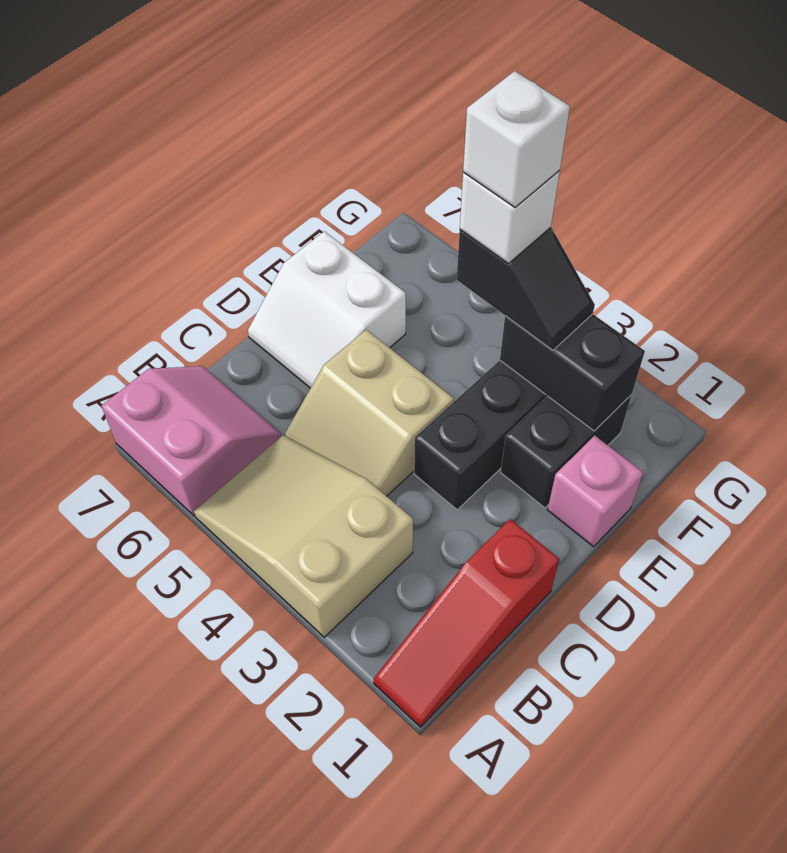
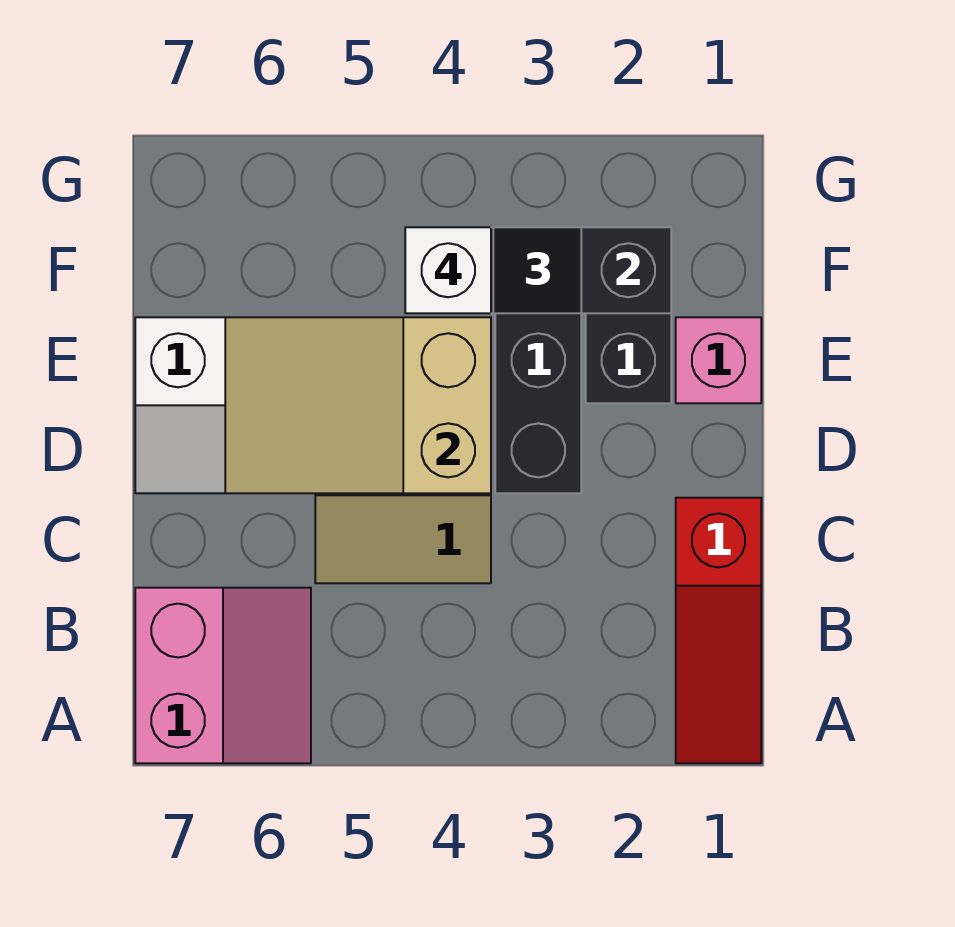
tan slope A3:B5 level 1 top 3 -> tan slope D4:E6 level 2 top 4
pink slope A6:B7 level 1 top A -> pink slope A6:B7 level 1 top 7
white brick F4 level 5 -> none

